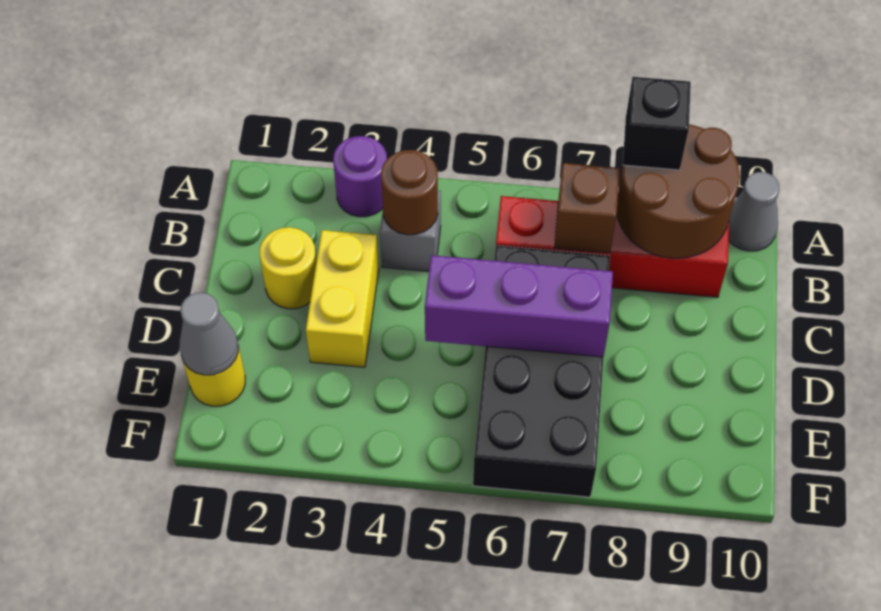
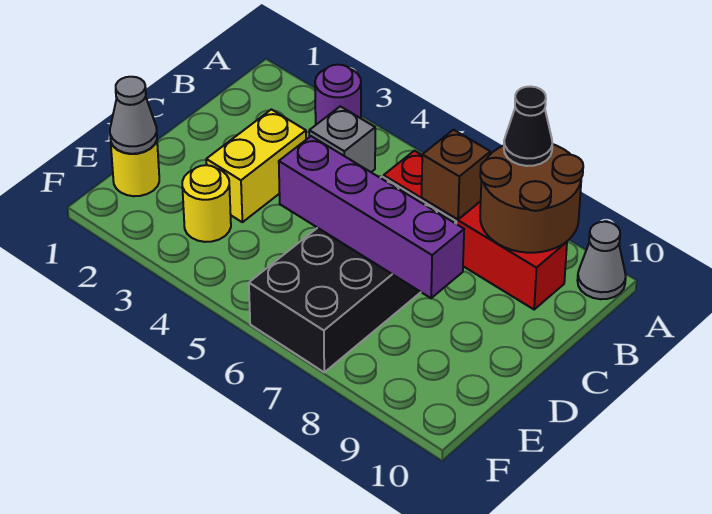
black brick A8 level 3 -> black cone A8 level 3
brown round brick B4 level 2 -> none
yellow round brick C2 level 1 -> yellow round brick E3 level 1
purple brick D5:D7 level 2 -> purple brick D5:D8 level 2

